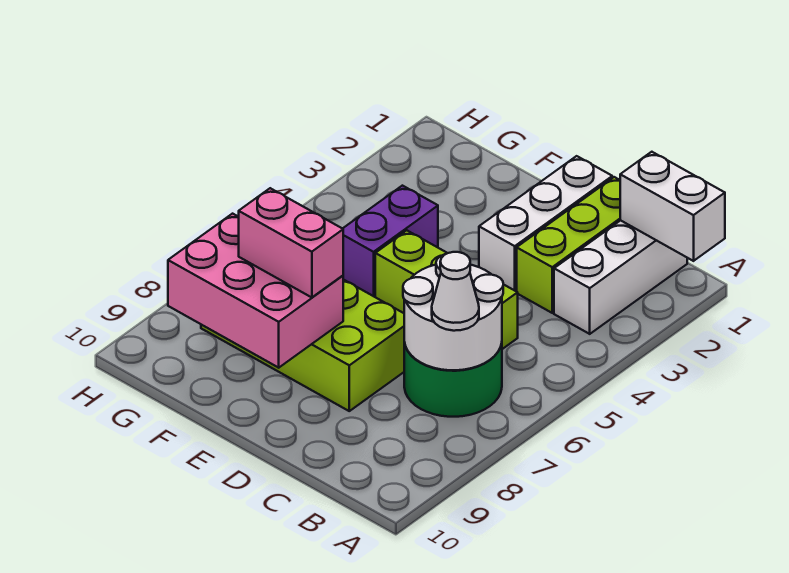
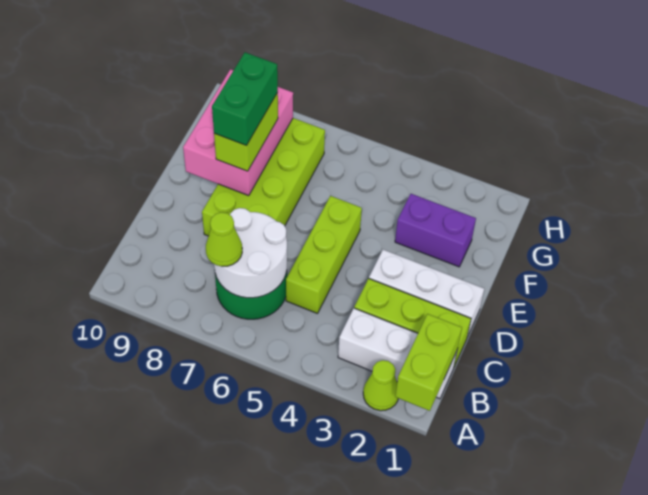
white brick A1:B1 level 2 -> lime brick A1:B1 level 2
none -> lime cone A2 level 1
white cone B7 level 3 -> lime cone B7 level 3
pink brick E8:F8 level 3 -> lime brick E8:F8 level 3
none -> green brick E8:F8 level 4
purple brick F4:F5 level 1 -> purple brick F2:F3 level 1

